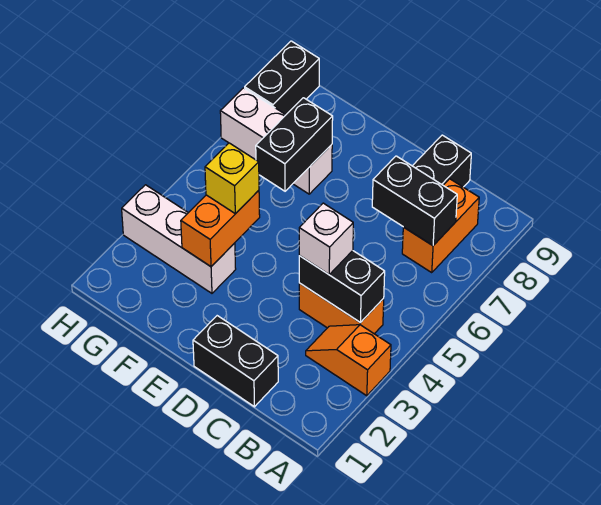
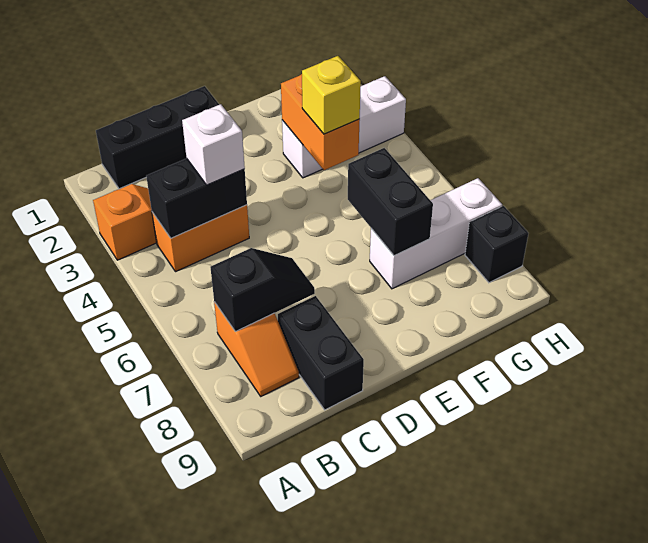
orange brick B7:B8 level 1 -> orange slope B7:B8 level 1 top 7
black brick B7:C7 level 2 -> black slope B7:C7 level 2 top B
black brick C1:D1 level 1 -> black brick B1:D1 level 1
black brick H8:H9 level 1 -> black brick H8 level 1

